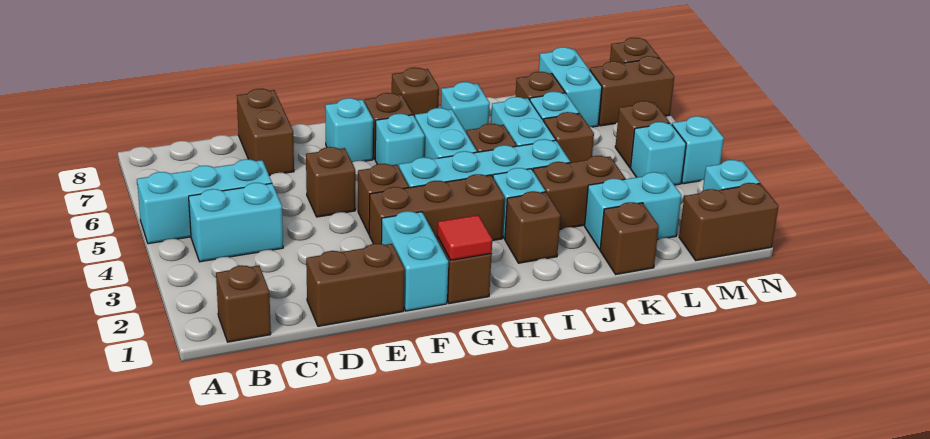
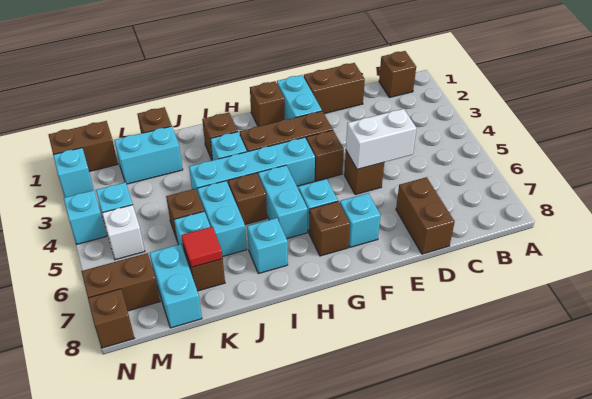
cyan brick A5:C5 level 1 -> none
cyan brick B4:C4 level 1 -> none
none -> white brick D5:E5 level 2
red tile G1 level 2 -> red tile K7 level 2
brown brick H8 level 1 -> none
brown brick J3:K3 level 1 -> none
brown brick M5 level 1 -> white brick M5 level 1

